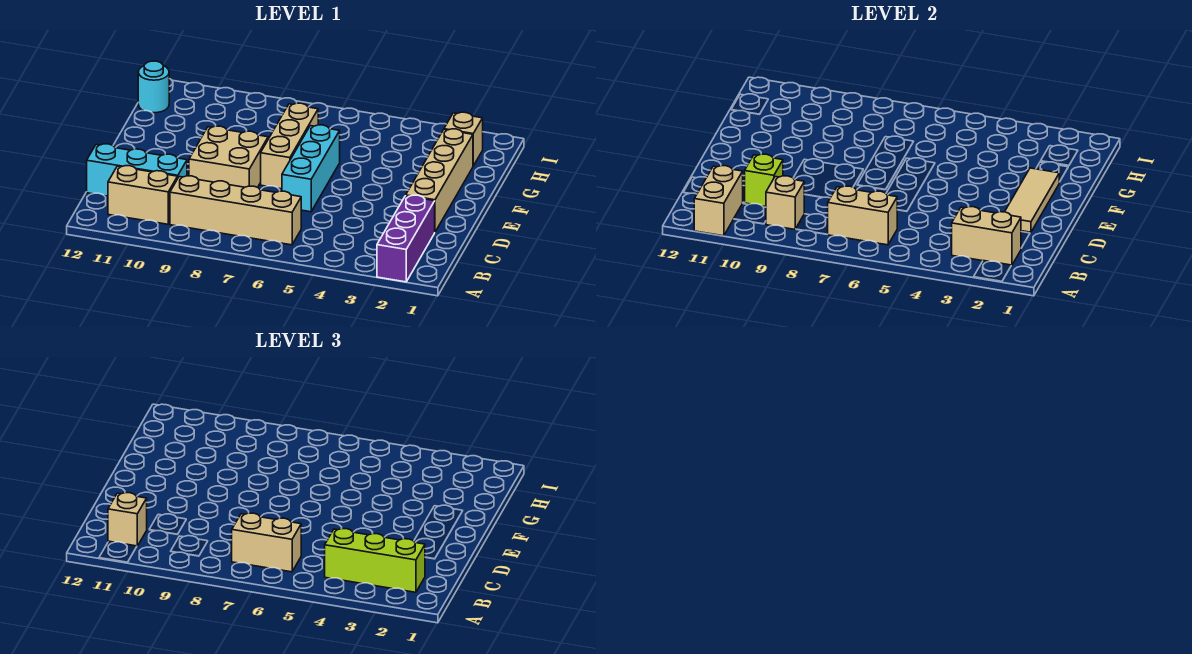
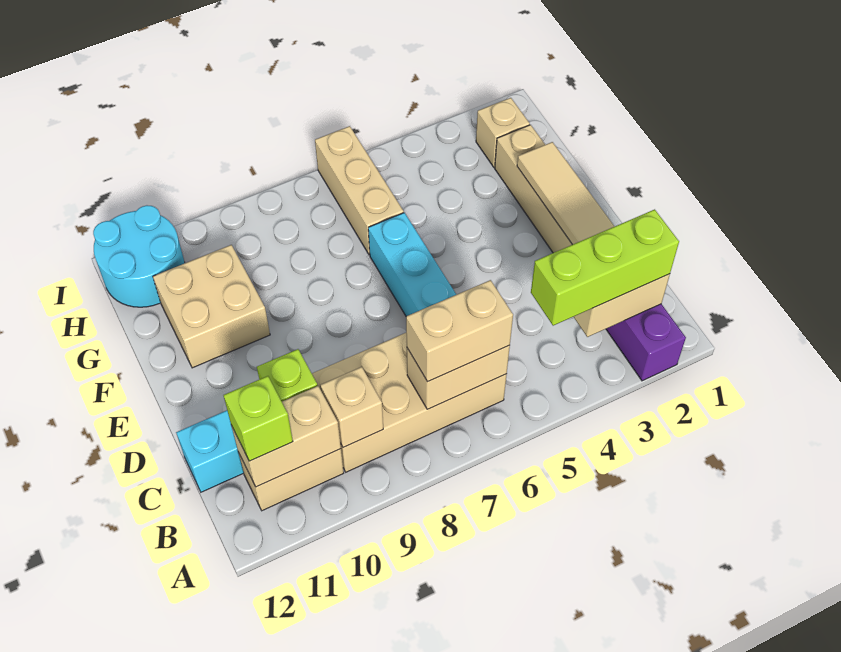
tan brick A11:B11 level 2 -> tan brick B10:B11 level 2
tan brick B6:B9 level 1 -> tan brick B6:C9 level 1
tan brick B11 level 3 -> lime brick B11 level 3
tan brick D8:E9 level 1 -> tan brick F10:G11 level 1
tan brick E7:G7 level 1 -> tan brick G6:I6 level 1
cyan round brick H12 level 1 -> cyan round brick H11:I12 level 1

